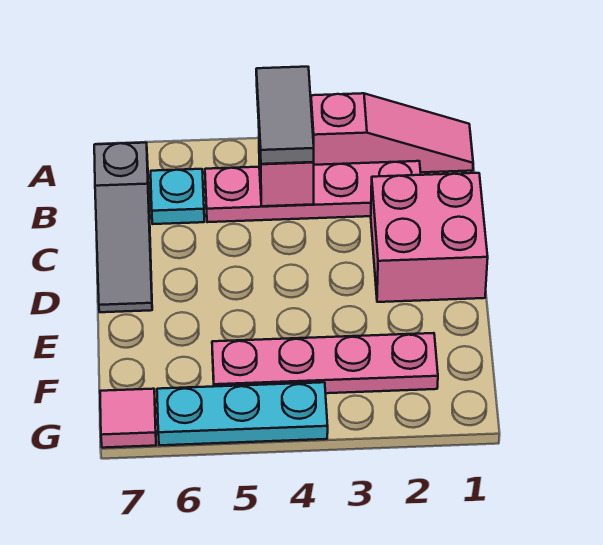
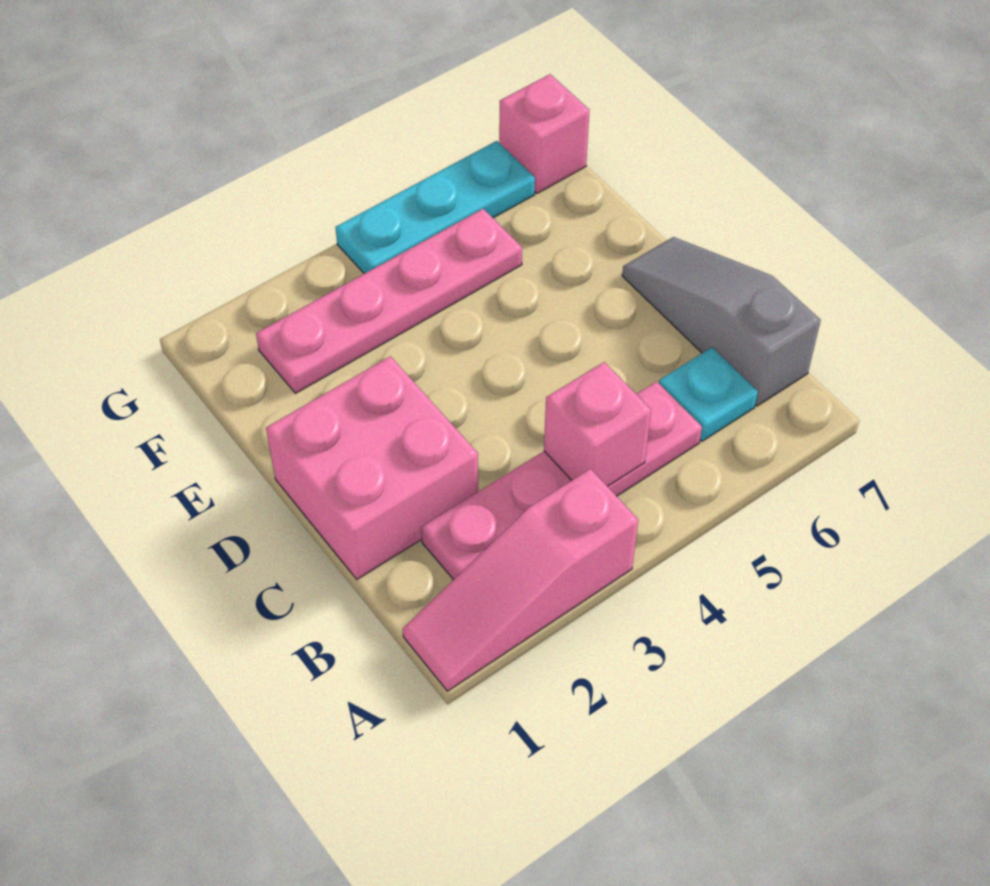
grey tile A4:B4 level 3 -> none
pink tile G7 level 1 -> pink brick G7 level 1

